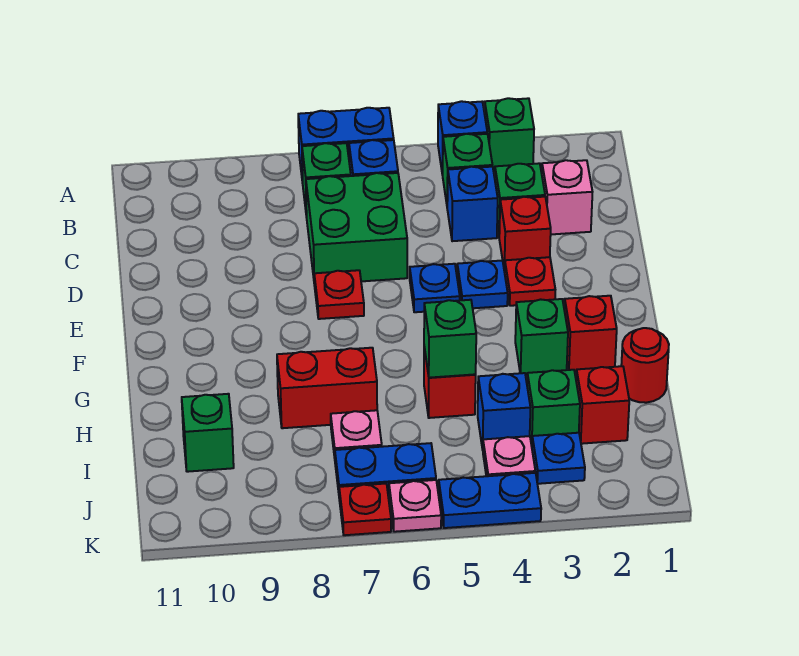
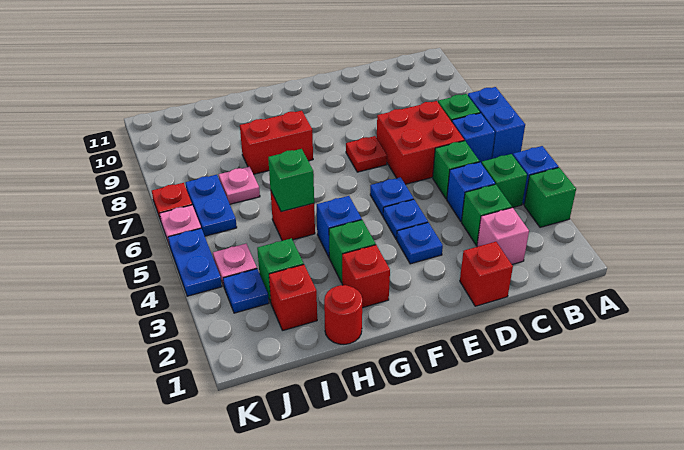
green brick C6:D7 level 1 -> red brick C6:D7 level 1
red brick D3 level 1 -> red brick D1 level 1
red plate E3 level 1 -> blue plate E3 level 1
red brick H7:H8 level 1 -> red brick G8:H8 level 1
blue brick I4 level 1 -> blue brick G4 level 1
green brick I10 level 1 -> green brick C5 level 1

